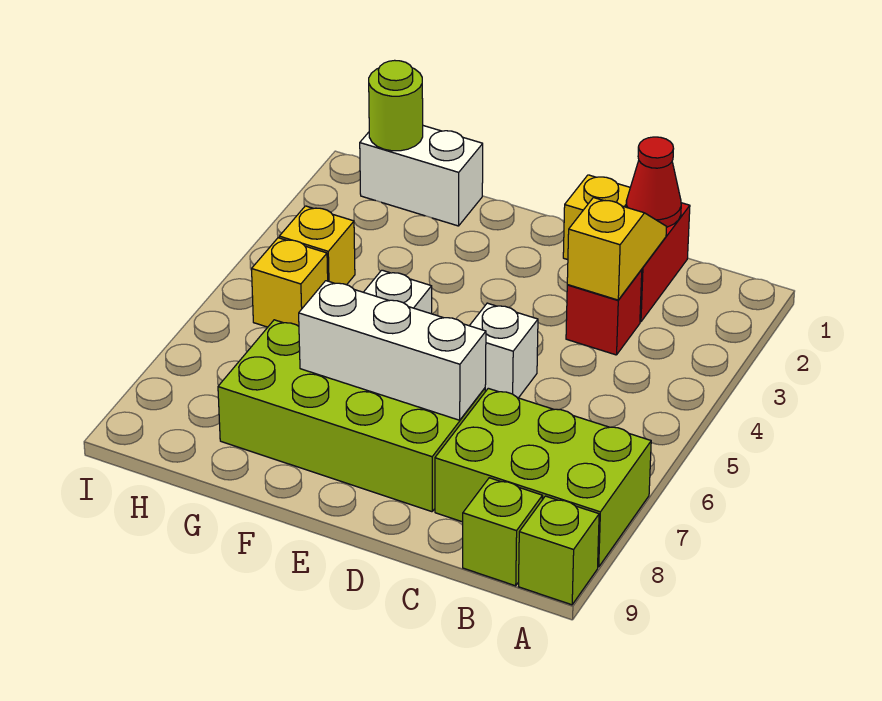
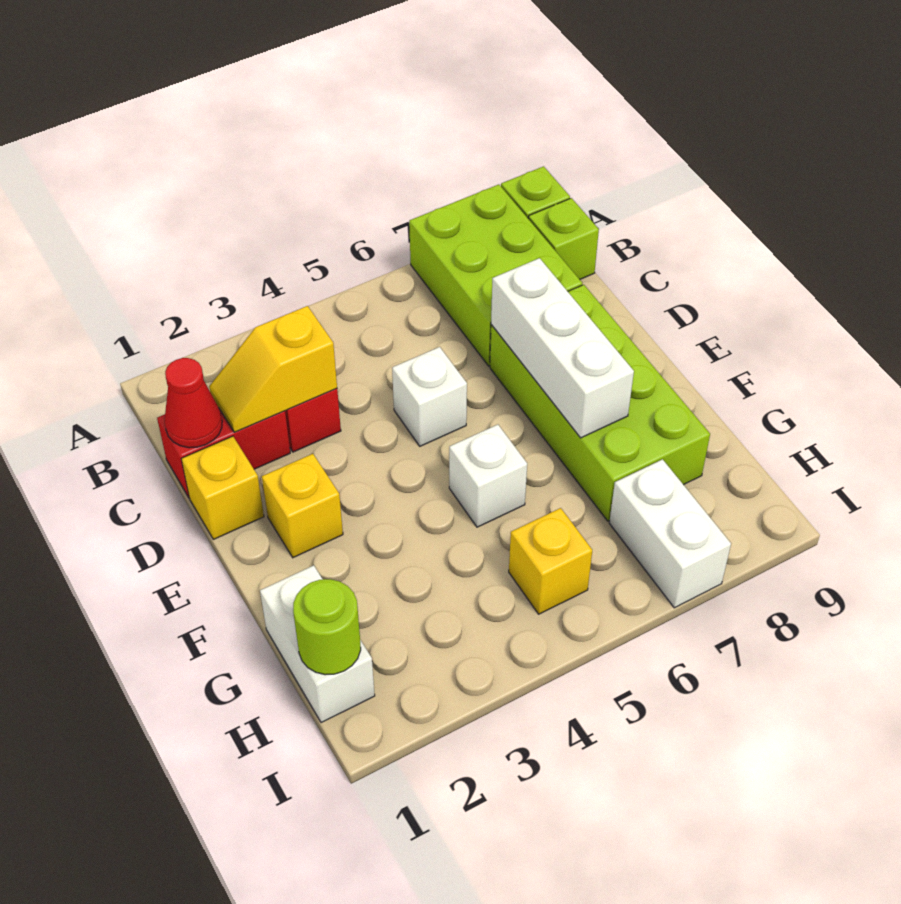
yellow brick H4 level 1 -> yellow brick E2 level 1
none -> white brick H7:I7 level 1

